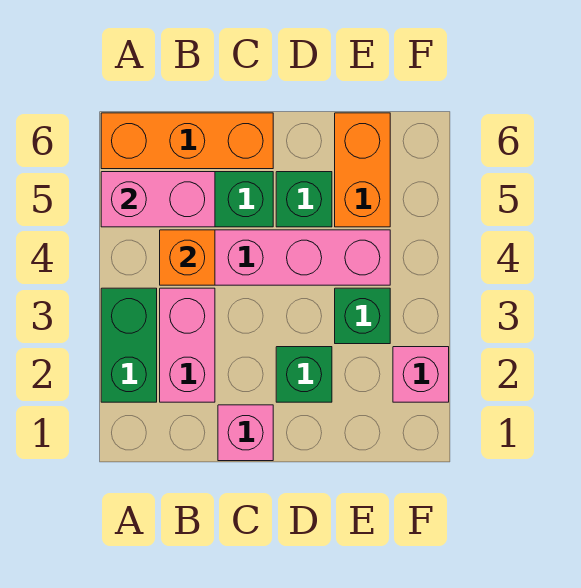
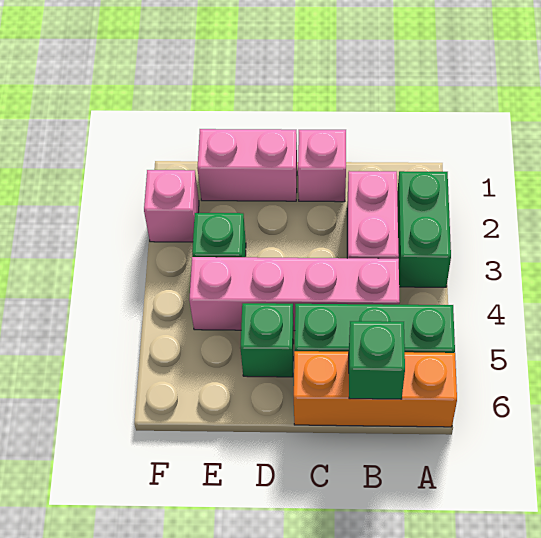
pink brick A5:B5 level 2 -> pink brick D1:E1 level 1
orange brick B4 level 2 -> none
green brick D2 level 1 -> green brick B6 level 2
orange brick E5:E6 level 1 -> none

